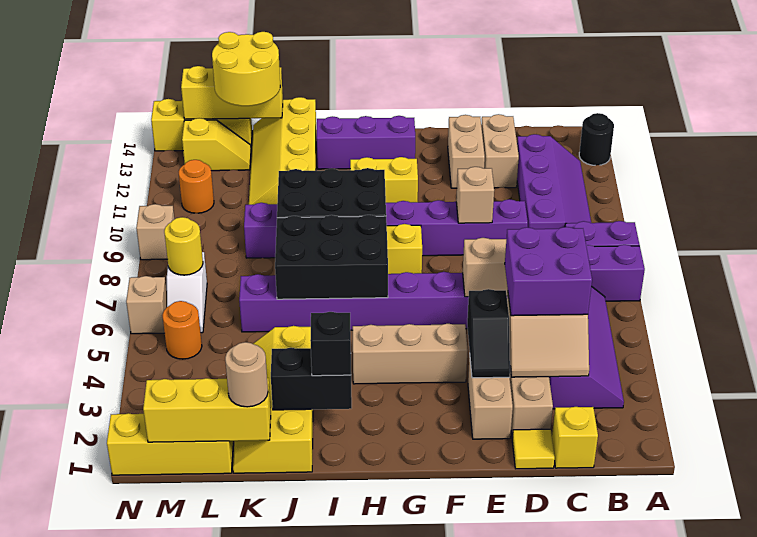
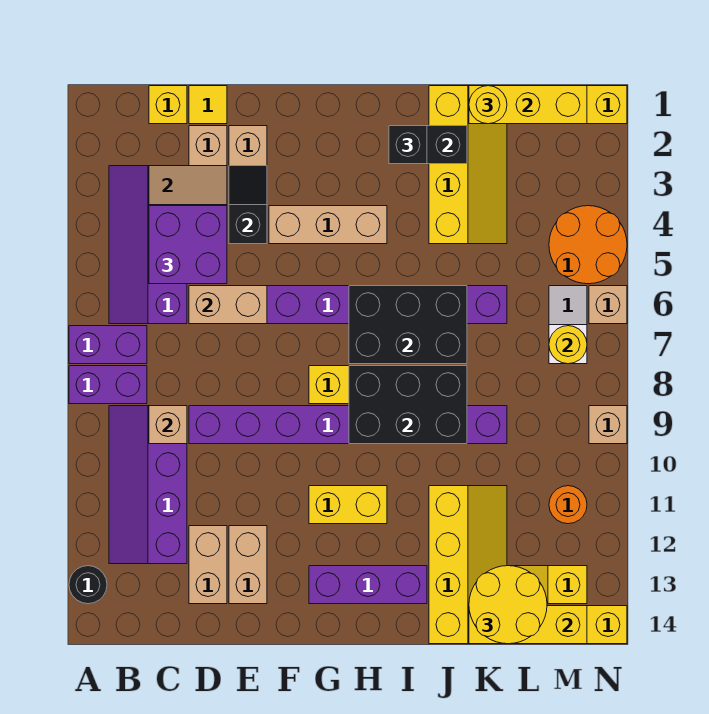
tan brick E9 level 2 -> tan brick C9 level 2
tan round brick K1 level 3 -> yellow round brick K1 level 3
orange round brick M5 level 1 -> orange round brick M4:N5 level 1

